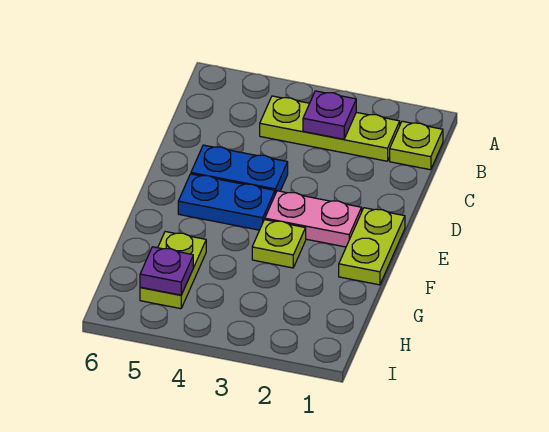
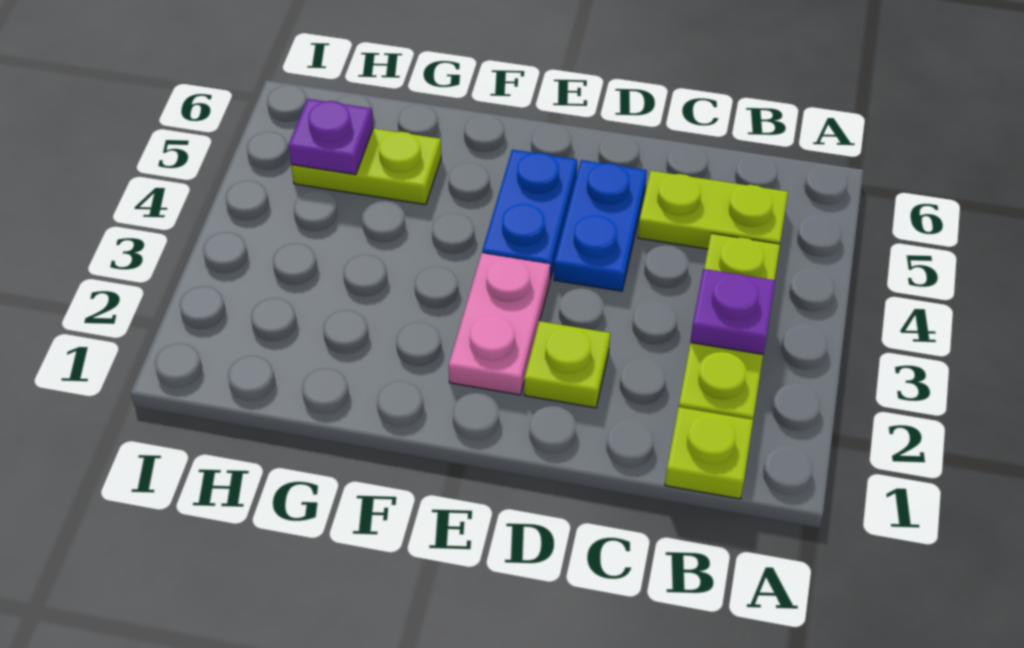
lime plate E1:F1 level 1 -> lime plate B5:C5 level 1
lime plate F3 level 1 -> lime plate D2 level 1

